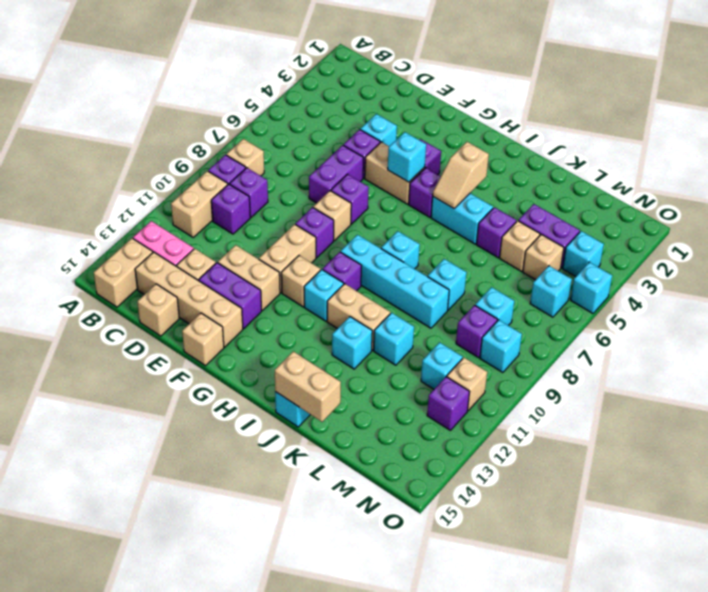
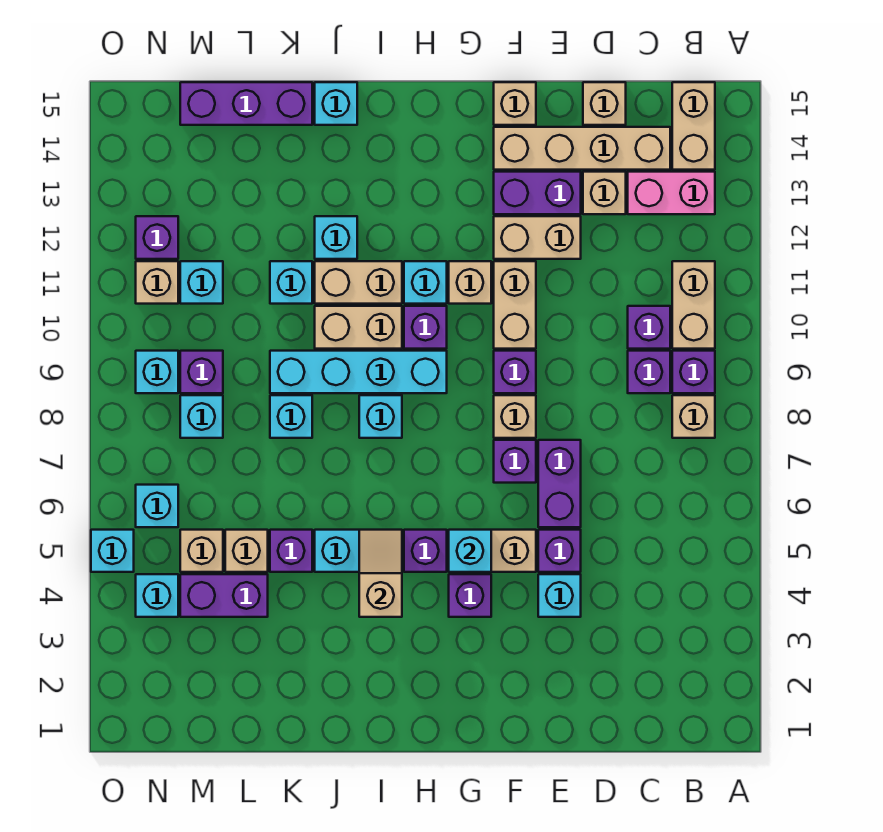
tan brick J15:K15 level 2 -> tan brick I10:J10 level 1
none -> purple brick K15:M15 level 1

